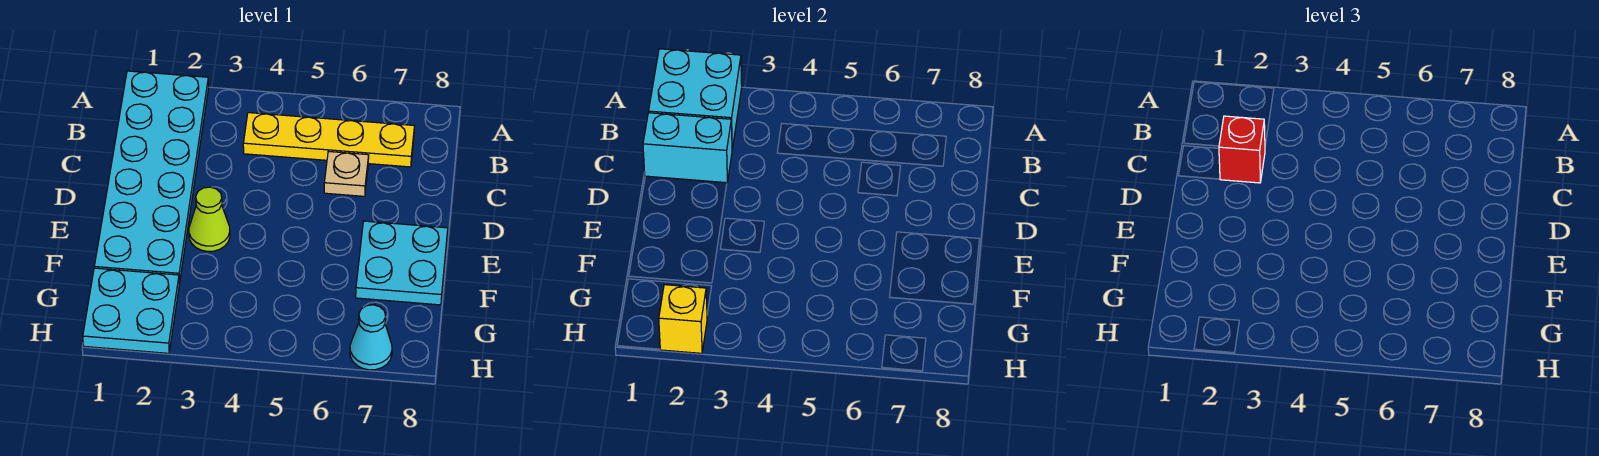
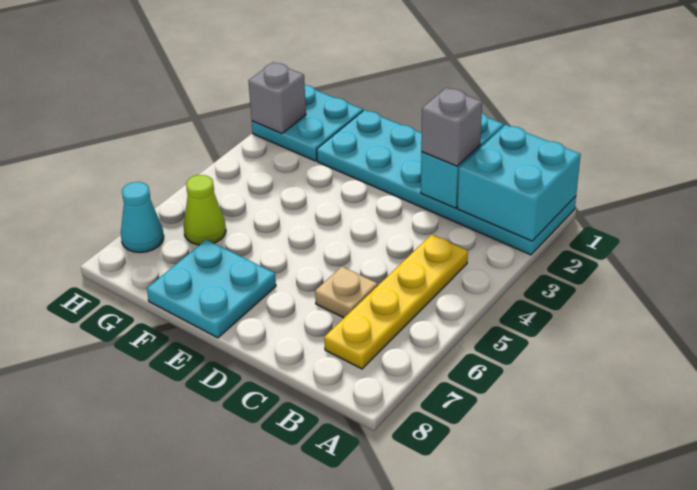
red brick C2 level 3 -> grey brick C2 level 3
lime cone E3 level 1 -> lime cone G6 level 1
yellow brick H2 level 2 -> grey brick H2 level 2

